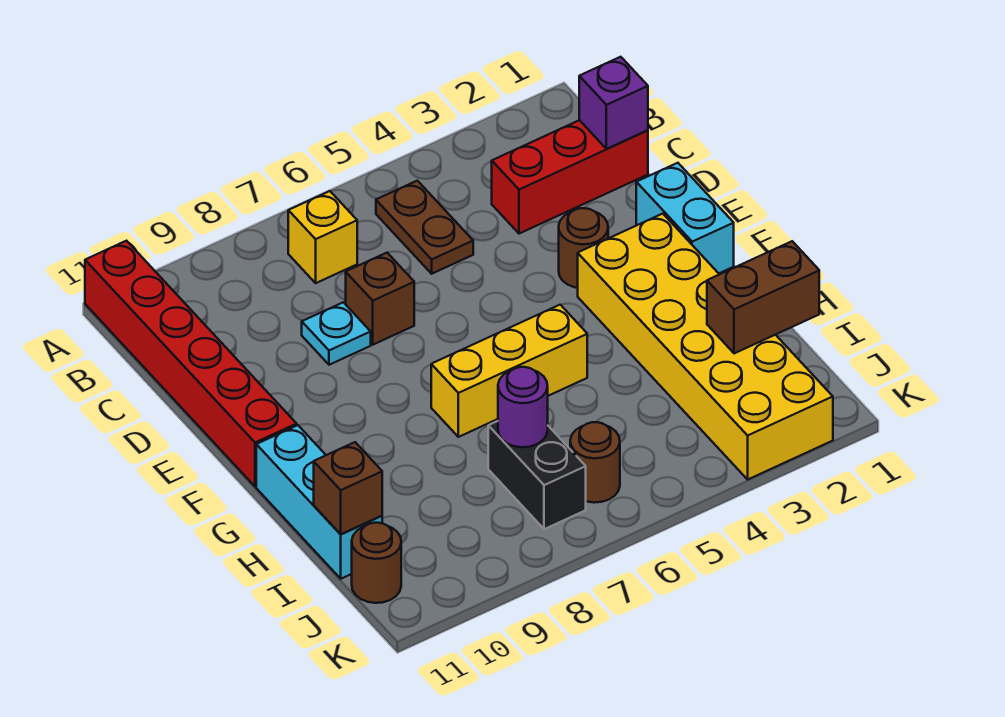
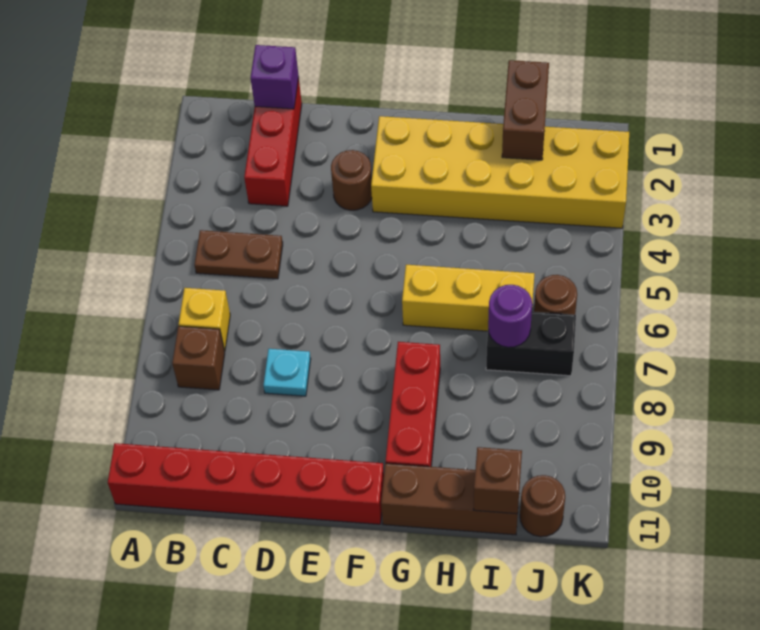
brown brick D7 level 1 -> brown brick B8 level 1
cyan brick E1:F1 level 1 -> none
yellow brick G5:G7 level 1 -> yellow brick G6:I6 level 1
none -> red brick G8:G10 level 1
cyan brick G11:I11 level 1 -> brown brick G11:I11 level 1

